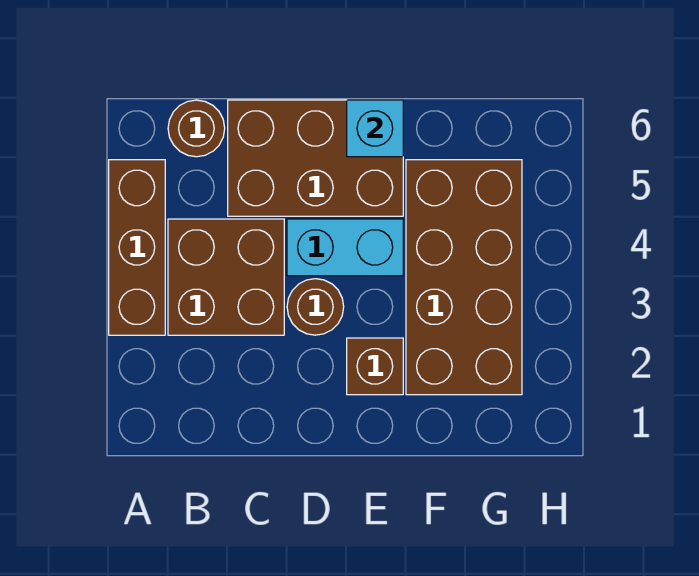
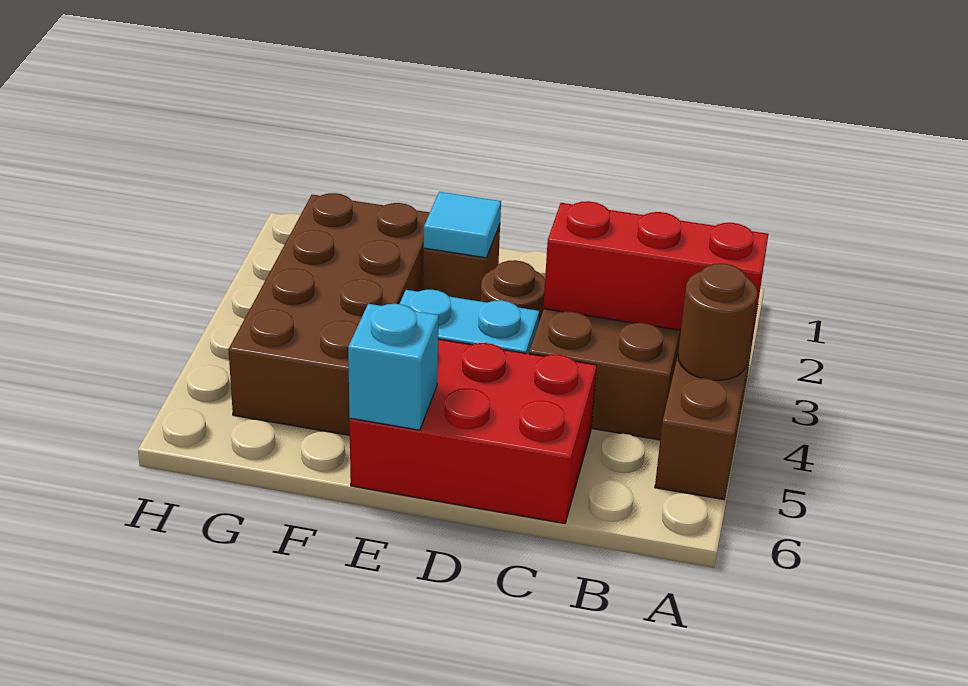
none -> red brick A3:C3 level 2
brown round brick B6 level 1 -> brown round brick A4 level 2
brown brick C5:E6 level 1 -> red brick C5:E6 level 1
none -> cyan tile E2 level 2

